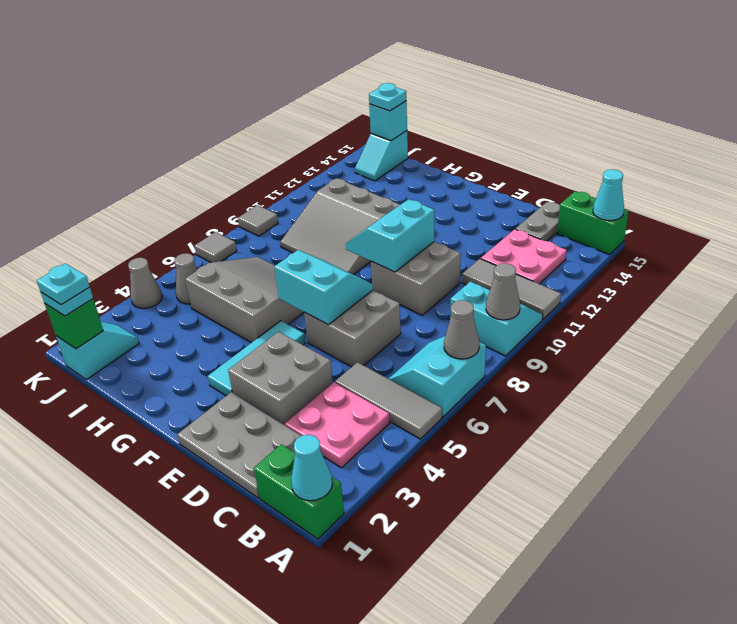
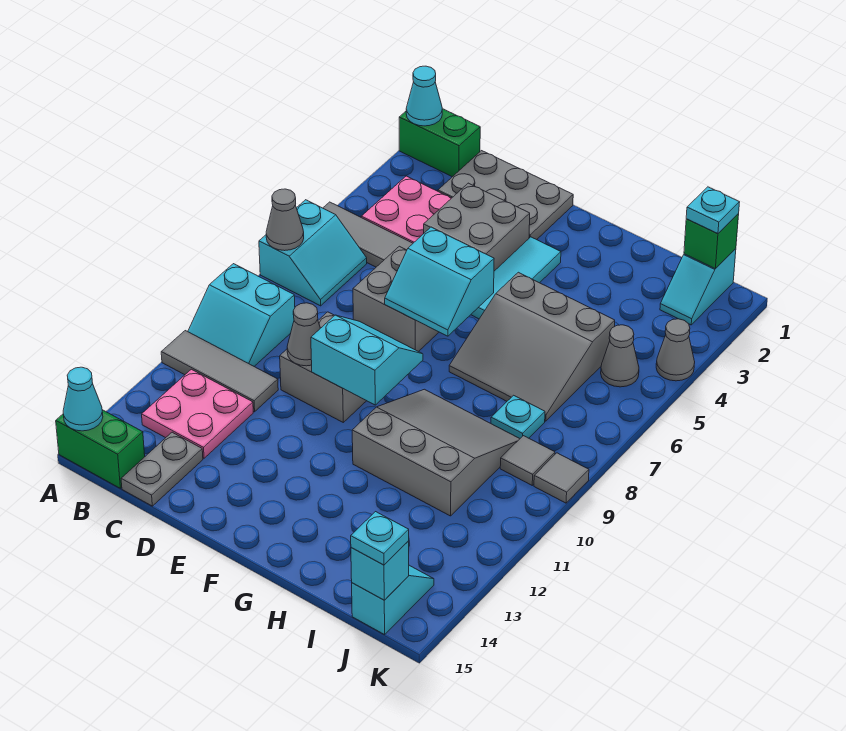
grey cone A9 level 2 -> grey cone D10 level 2
cyan slope E9:F10 level 2 top E -> cyan slope E9:F10 level 2 top 10
cyan plate J1 level 4 -> cyan plate I8 level 1
grey tile K7 level 1 -> grey tile J9 level 1

